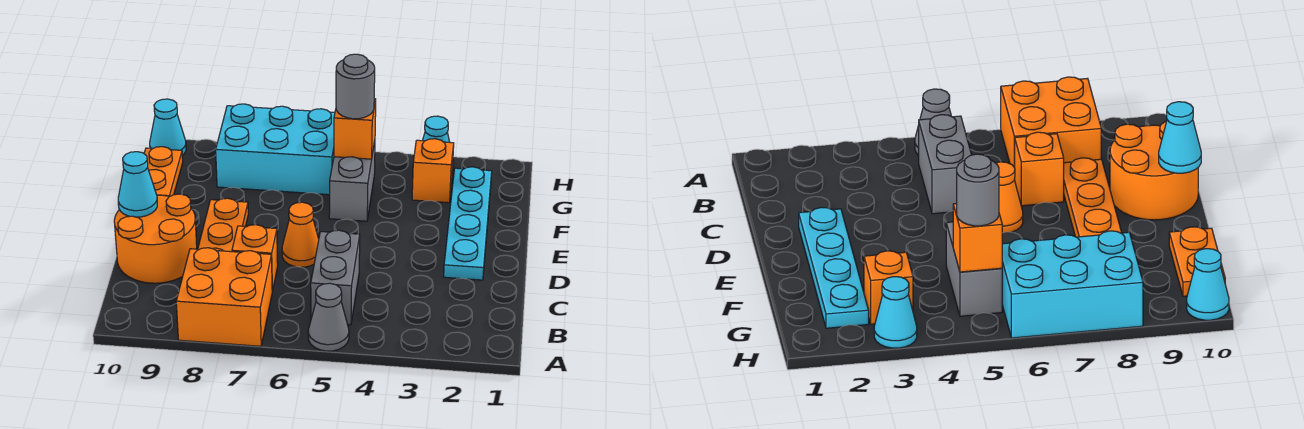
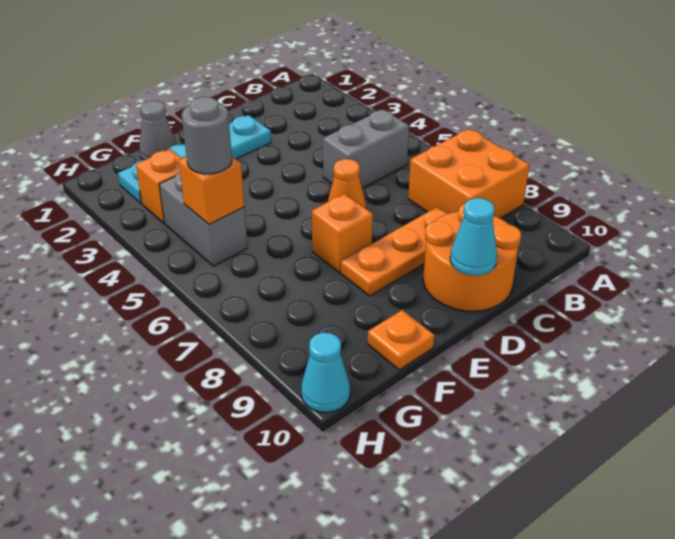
grey cone A5 level 1 -> grey cone F1 level 1
orange brick C7 level 1 -> orange brick E7 level 1
grey brick F5:G5 level 1 -> grey brick G4:G5 level 1
orange plate F10:G10 level 1 -> orange plate F10 level 1
cyan brick G6:H8 level 1 -> none
cyan cone H3 level 1 -> none

